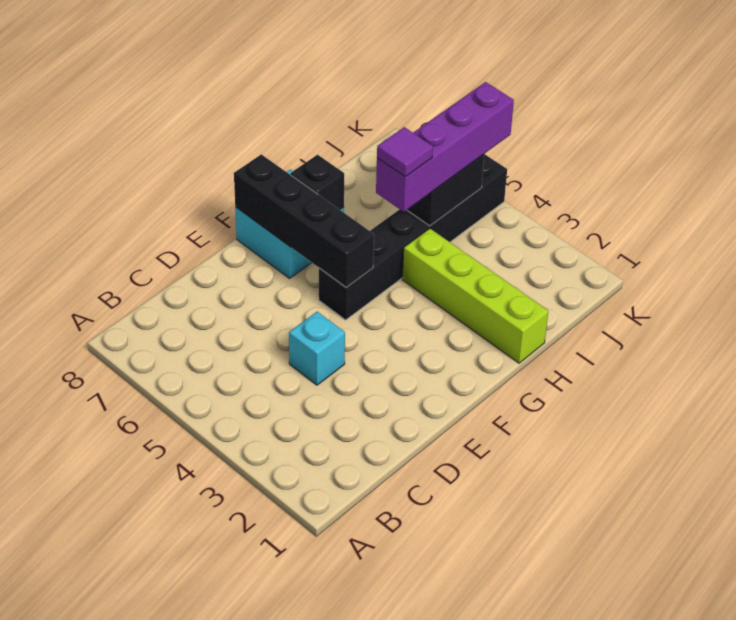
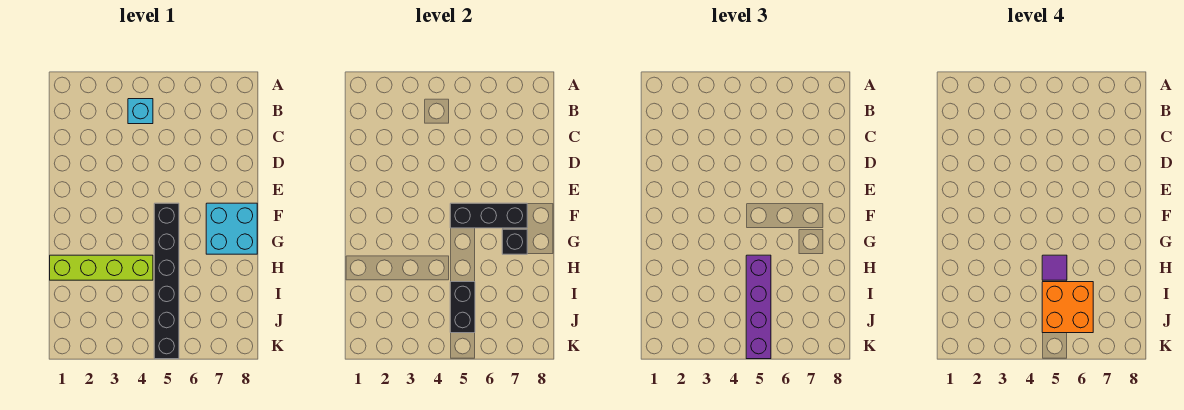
cyan brick D4 level 1 -> cyan brick B4 level 1
black brick F5:F8 level 2 -> black brick F5:F7 level 2
none -> orange brick I5:J6 level 4

